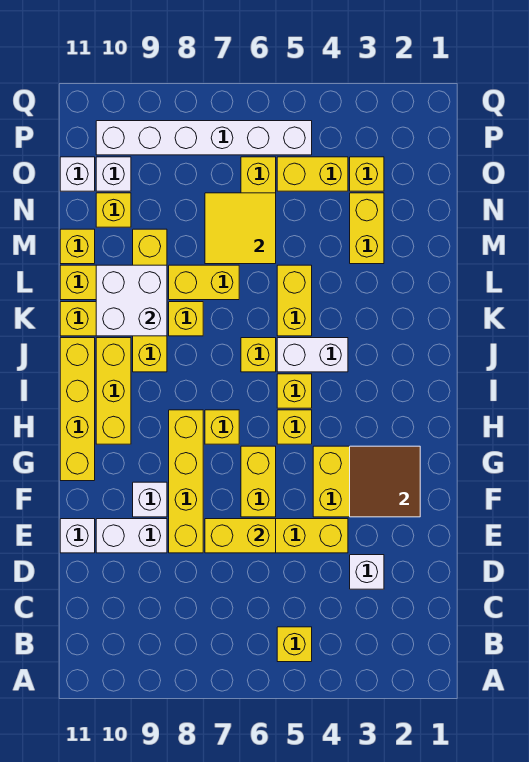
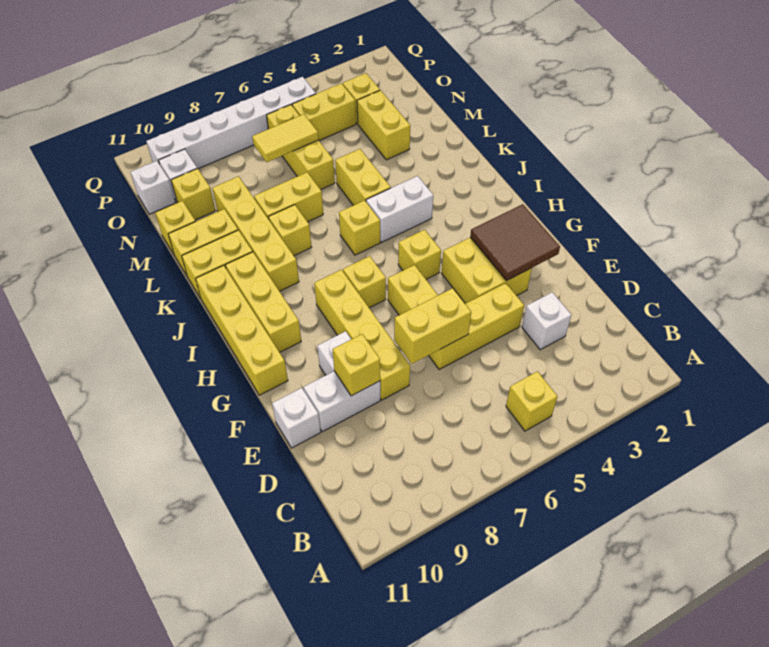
yellow brick I5 level 1 -> yellow brick E9 level 2
white brick K9:L10 level 2 -> none
yellow tile M6:N7 level 2 -> yellow tile N6:N7 level 2

